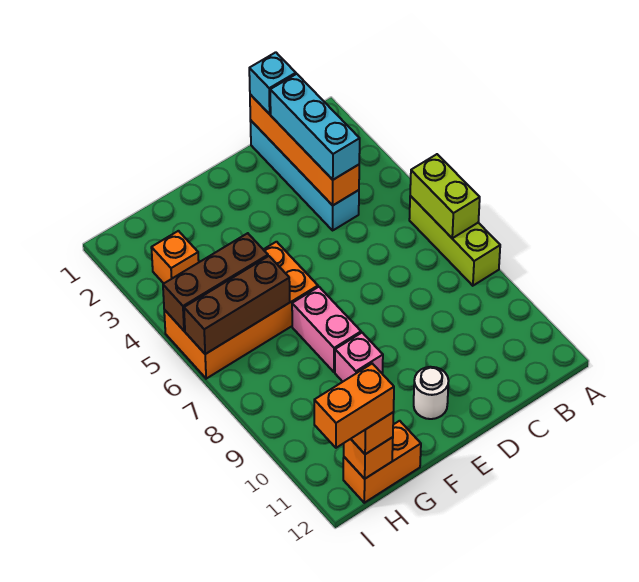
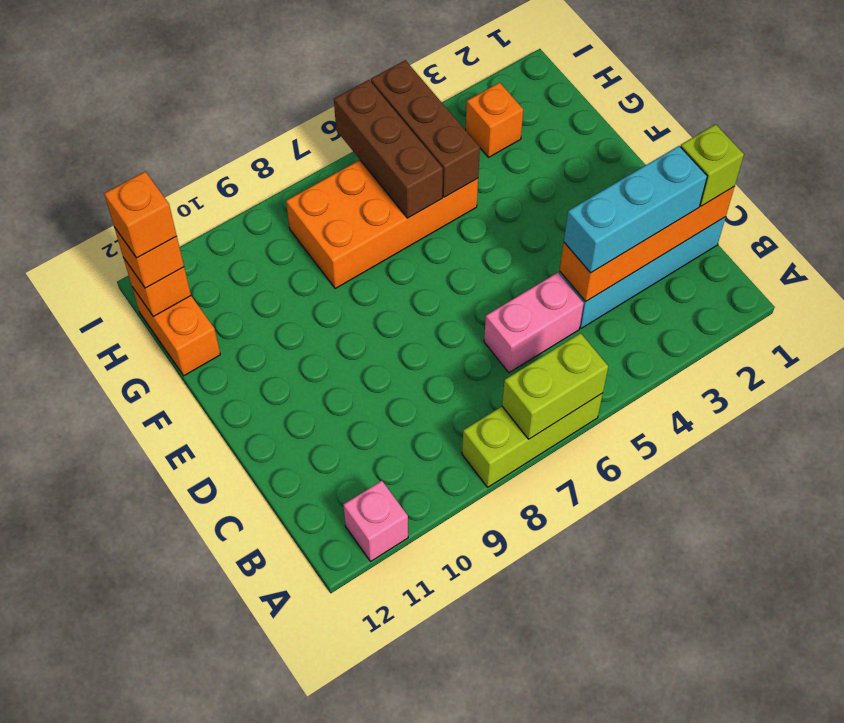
cyan brick C1 level 3 -> lime brick C1 level 3
white round brick E11 level 1 -> none
orange brick F5:I6 level 1 -> orange brick G5:H8 level 1
pink brick F7:F8 level 1 -> pink brick C5:C6 level 1
pink brick F9 level 1 -> pink brick A11 level 1
orange brick H12:I12 level 4 -> orange brick H12 level 4

